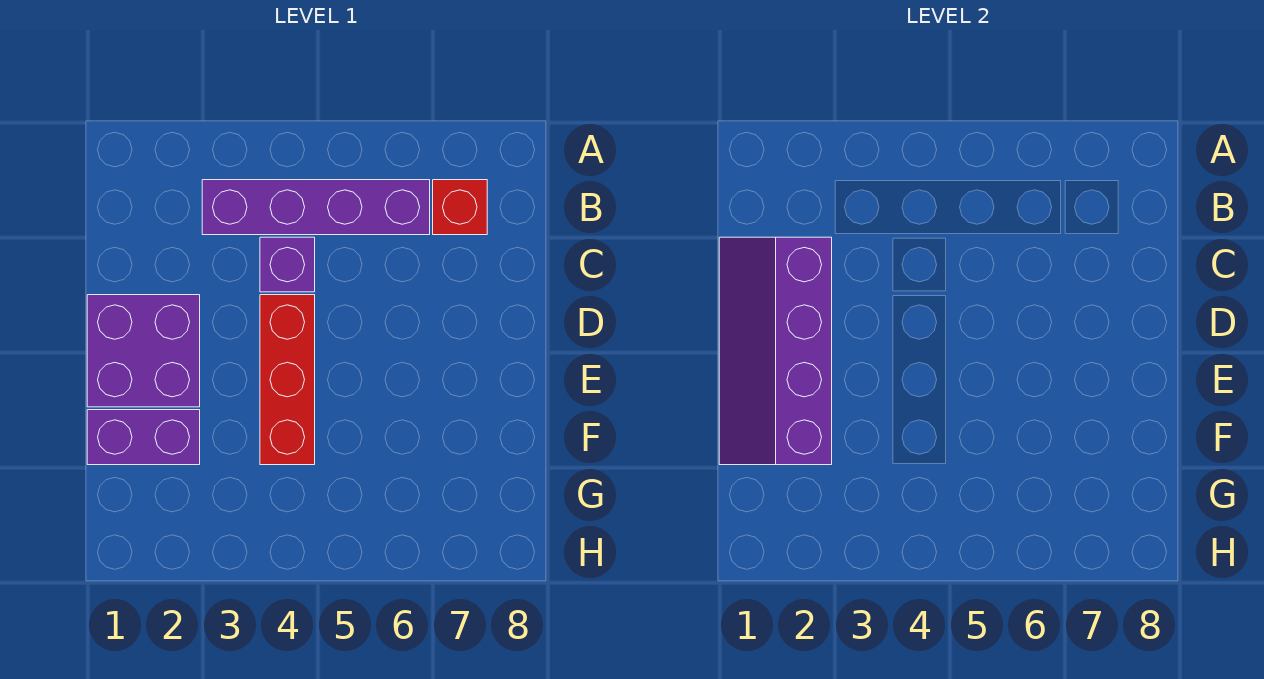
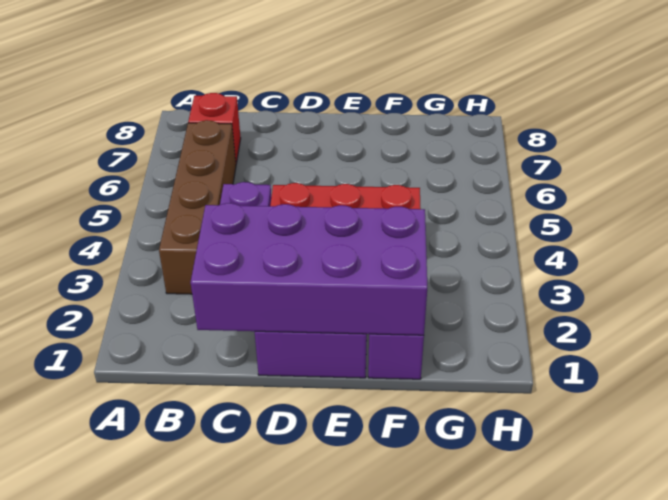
purple brick B3:B6 level 1 -> brown brick B3:B6 level 1
purple slope C1:F2 level 2 top 2 -> purple brick C1:F2 level 2

